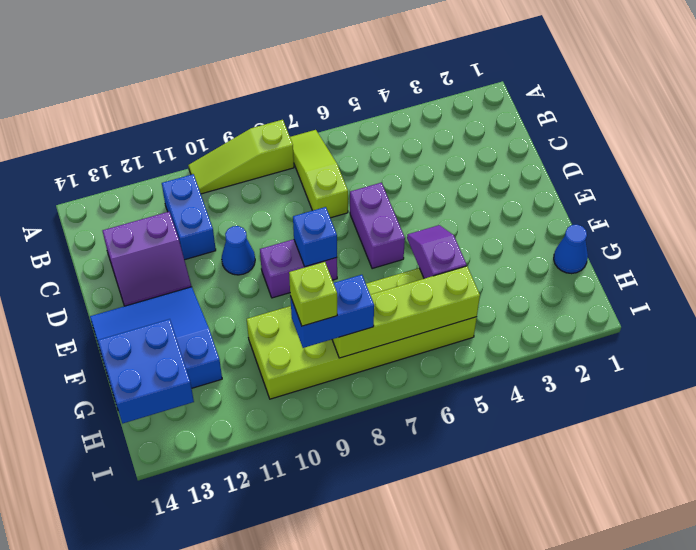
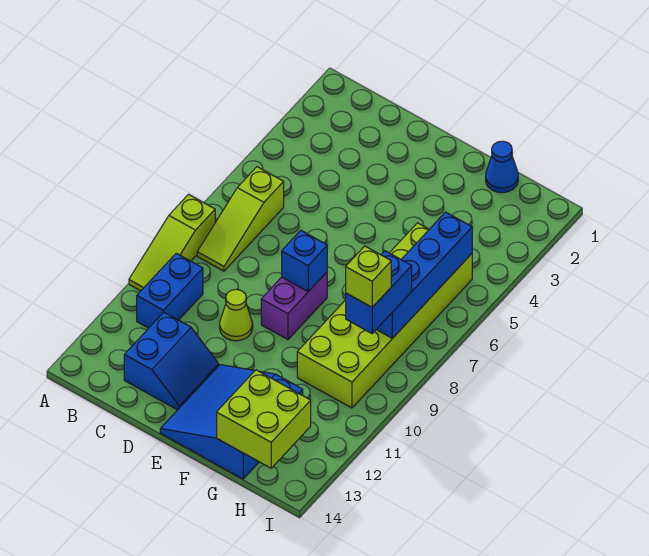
lime slope A7:C7 level 1 top C -> lime slope B6:B8 level 1 top 6
blue brick B11:C11 level 1 -> blue brick B10:B11 level 1
purple slope C12:D13 level 1 top C -> blue slope C12:D13 level 1 top C
purple brick D6:E6 level 1 -> none
blue cone D10 level 1 -> lime cone D10 level 1
purple slope F5:G5 level 2 top G -> none
blue brick G13:H14 level 2 -> lime brick G13:H14 level 2
lime brick H5:H8 level 2 -> blue brick H5:H8 level 2

